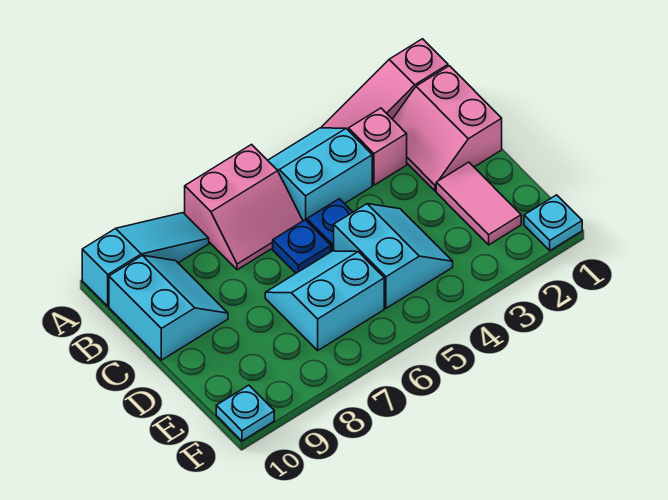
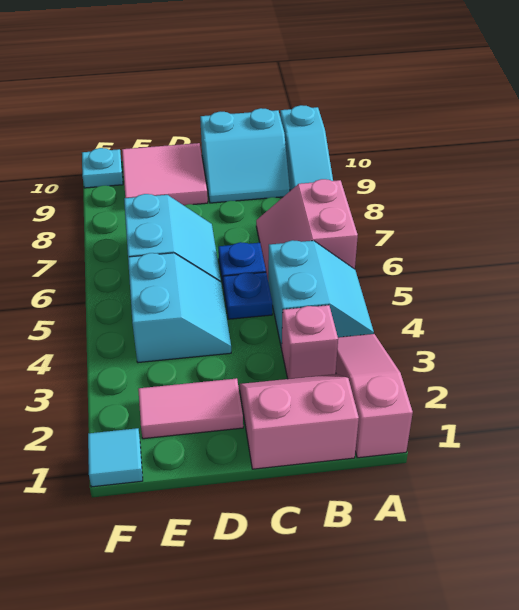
cyan slope D4:E5 level 1 top 5 -> cyan slope D4:E5 level 1 top E
none -> pink tile D9:E10 level 1
cyan plate F1 level 1 -> cyan tile F1 level 1

